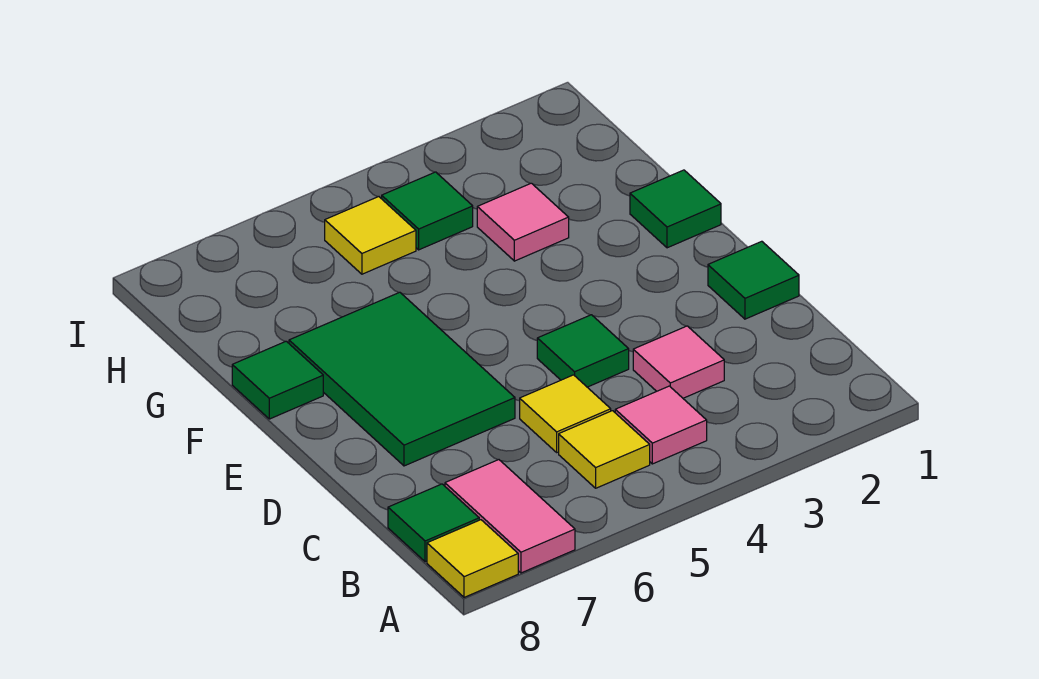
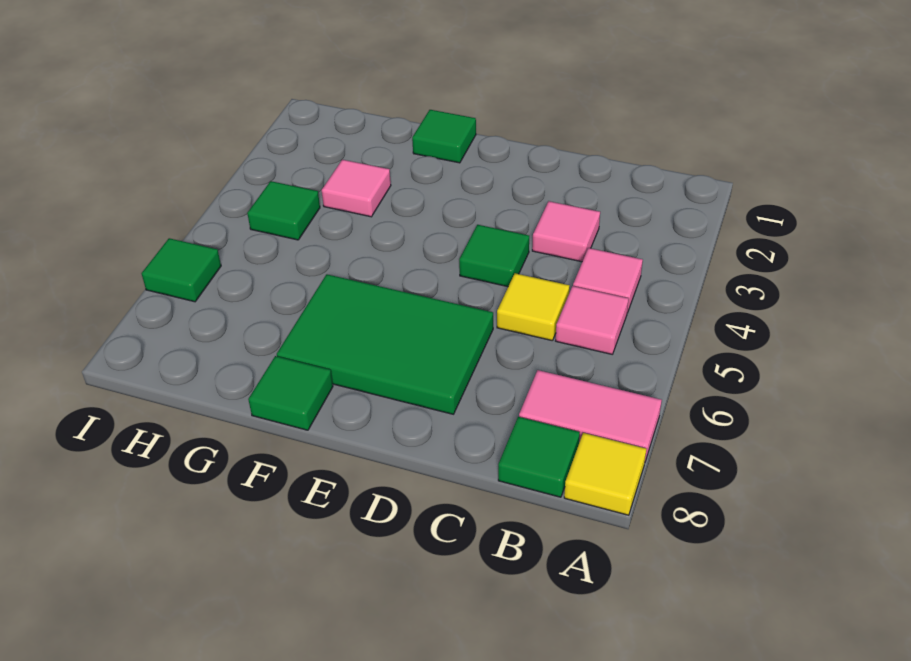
yellow tile B5 level 1 -> pink tile B5 level 1
green tile D1 level 1 -> green tile I6 level 1
yellow tile H5 level 1 -> none

